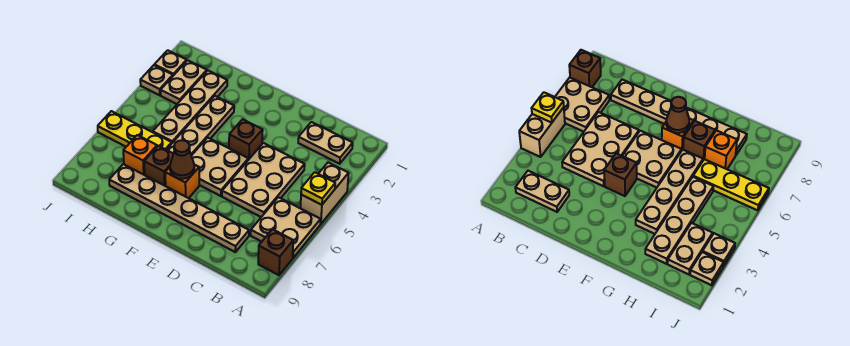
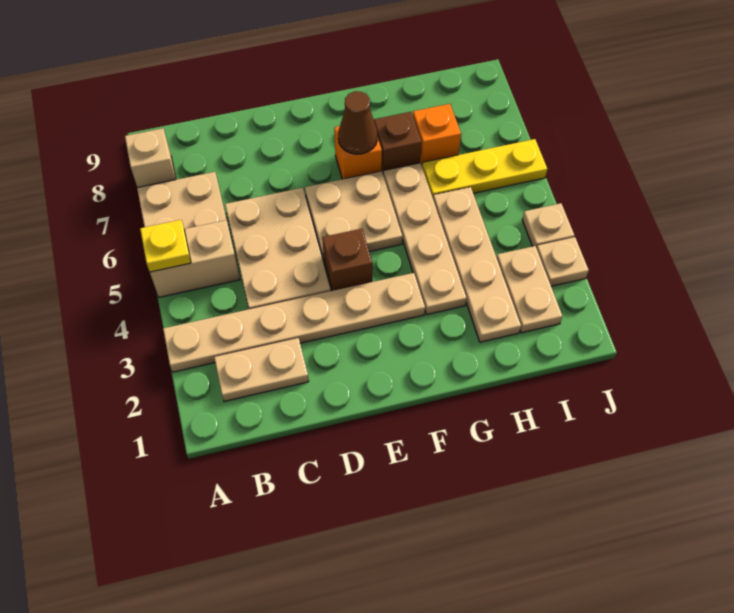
tan brick A4:A5 level 1 -> tan brick A5:B5 level 1
brown brick A8 level 1 -> tan brick A8 level 1
tan plate C8:H8 level 1 -> tan plate A3:F3 level 1
tan plate J2 level 1 -> tan plate J4 level 1

